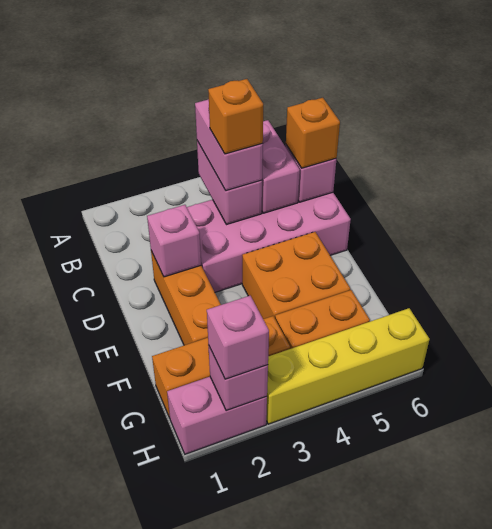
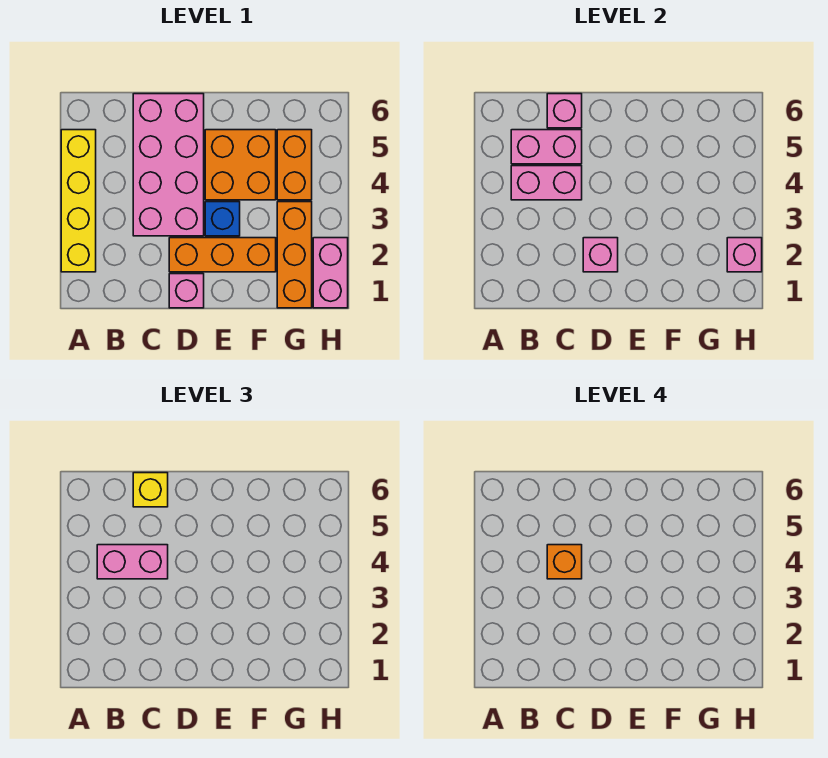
orange brick C6 level 3 -> yellow brick C6 level 3
none -> blue brick E3 level 1
pink brick H2 level 3 -> pink brick D1 level 1
yellow brick H3:H6 level 1 -> yellow brick A2:A5 level 1

